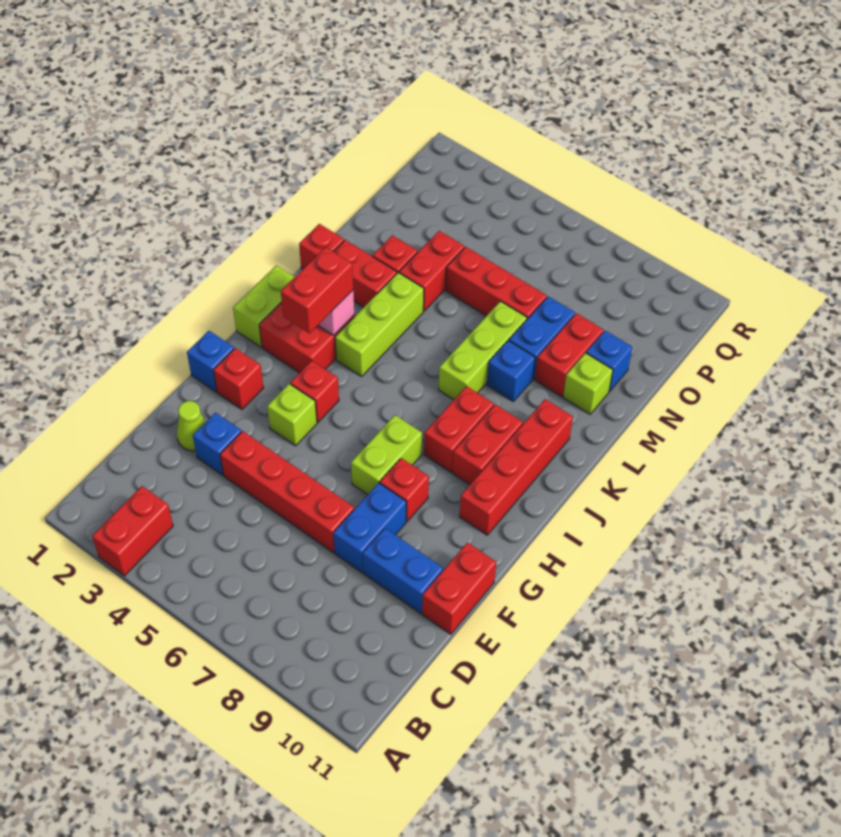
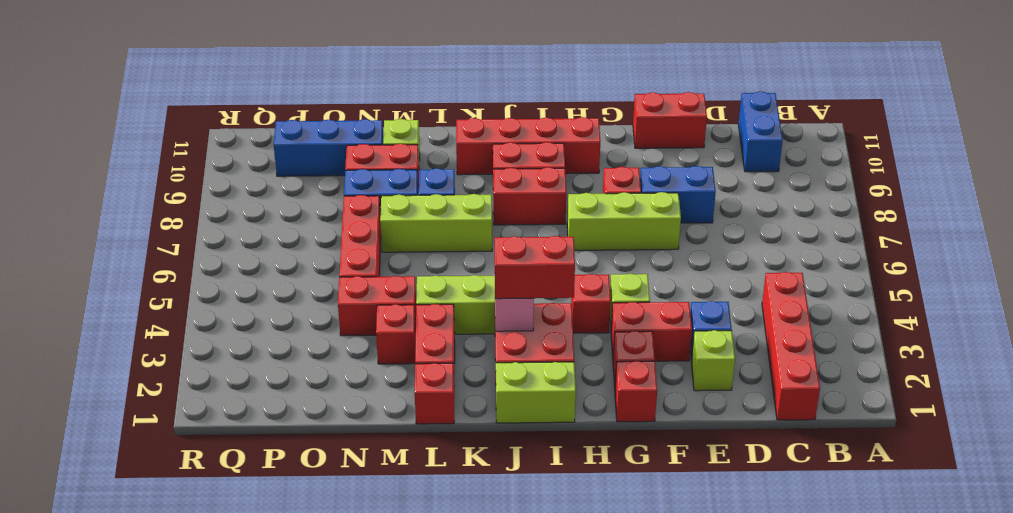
red brick A3:B3 level 1 -> red brick F3:G3 level 1
lime cone E2 level 1 -> lime brick E2 level 1
red brick E4:E7 level 1 -> red brick C1:C4 level 1
blue brick E9:E10 level 1 -> blue brick C10:C11 level 1
blue brick G1 level 1 -> red brick G1 level 1
lime brick G7:H7 level 1 -> lime brick F7:H7 level 1
blue brick N10 level 1 -> blue brick N10:P10 level 1

